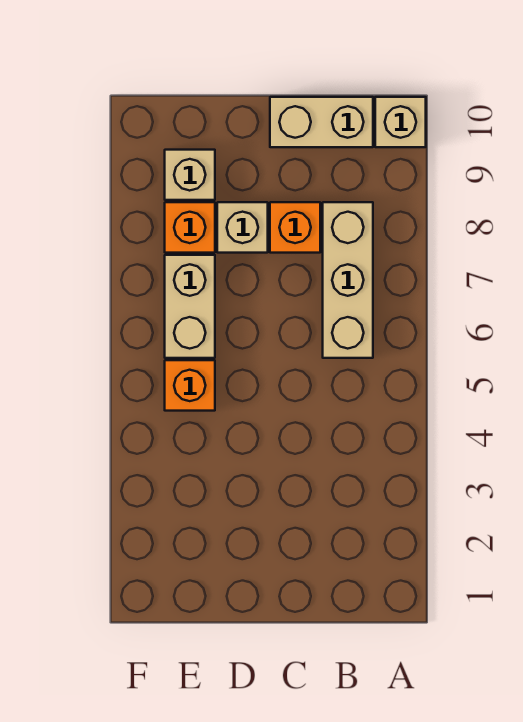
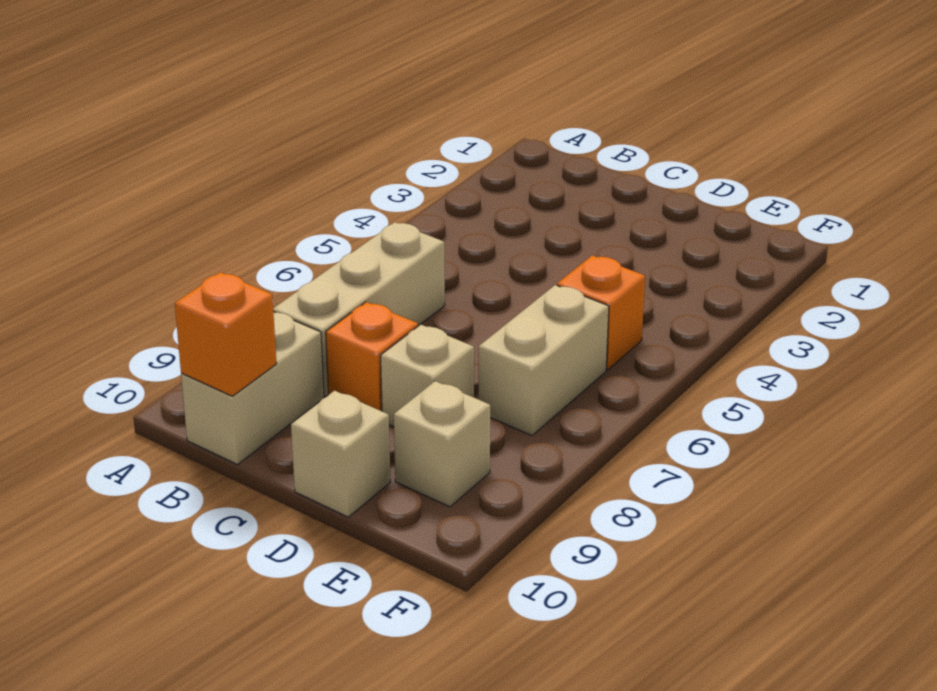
tan brick A10 level 1 -> tan brick D10 level 1
tan brick B10:C10 level 1 -> tan brick B9:B10 level 1
orange brick E8 level 1 -> orange brick B10 level 2

